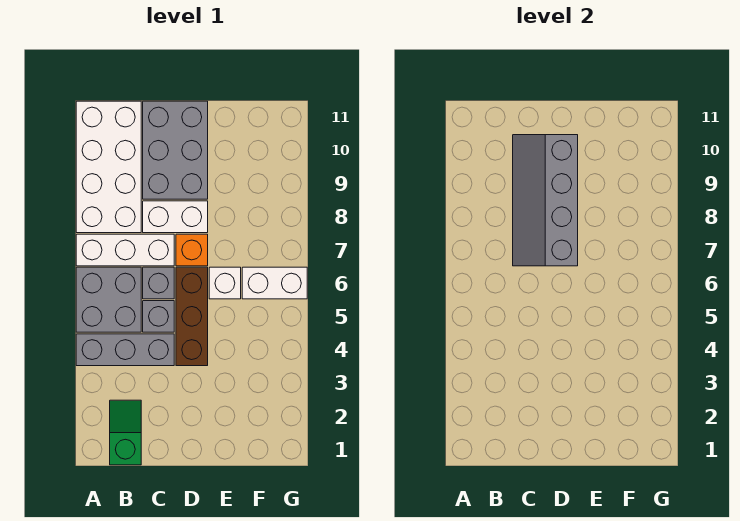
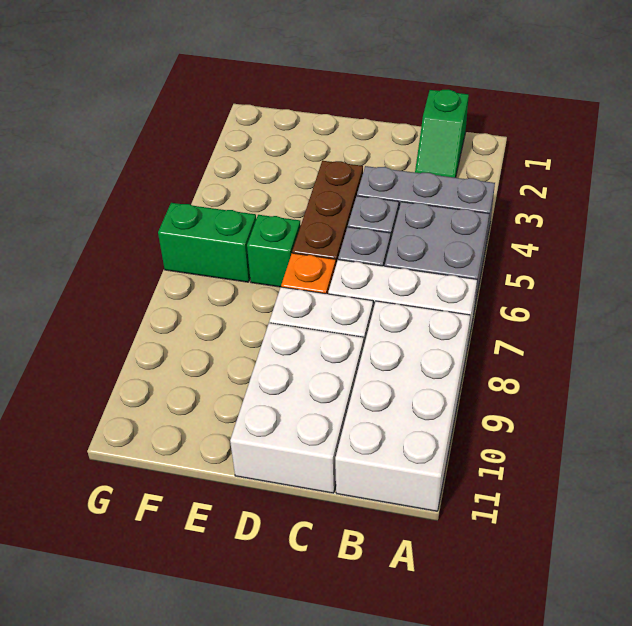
grey slope C7:D10 level 2 top D -> none
grey brick C9:D11 level 1 -> white brick C9:D11 level 1
white brick E6 level 1 -> green brick E6 level 1
white brick F6:G6 level 1 -> green brick F6:G6 level 1

